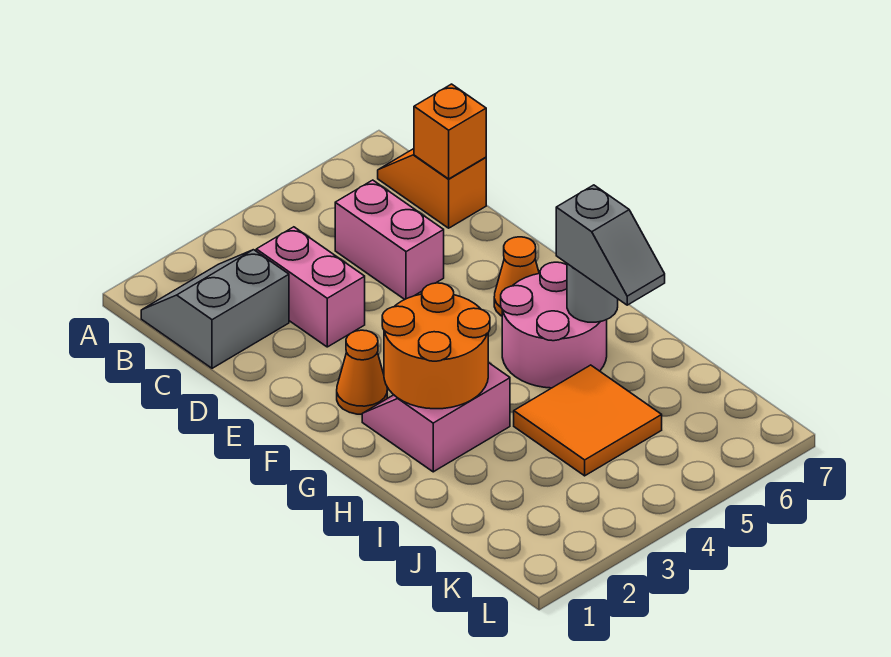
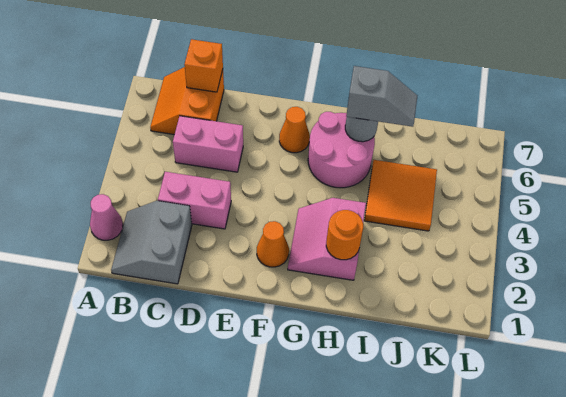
none -> pink cone A2 level 1
orange slope B7:C7 level 1 top C -> orange slope B6:C7 level 1 top C
orange round brick G2:H3 level 2 -> orange round brick H2 level 2

